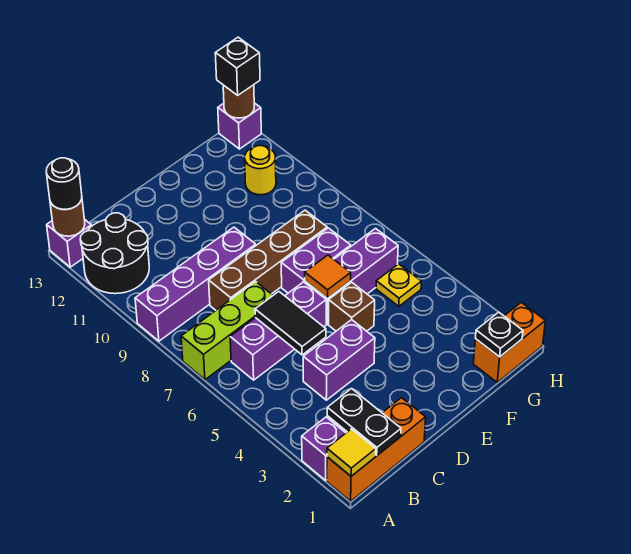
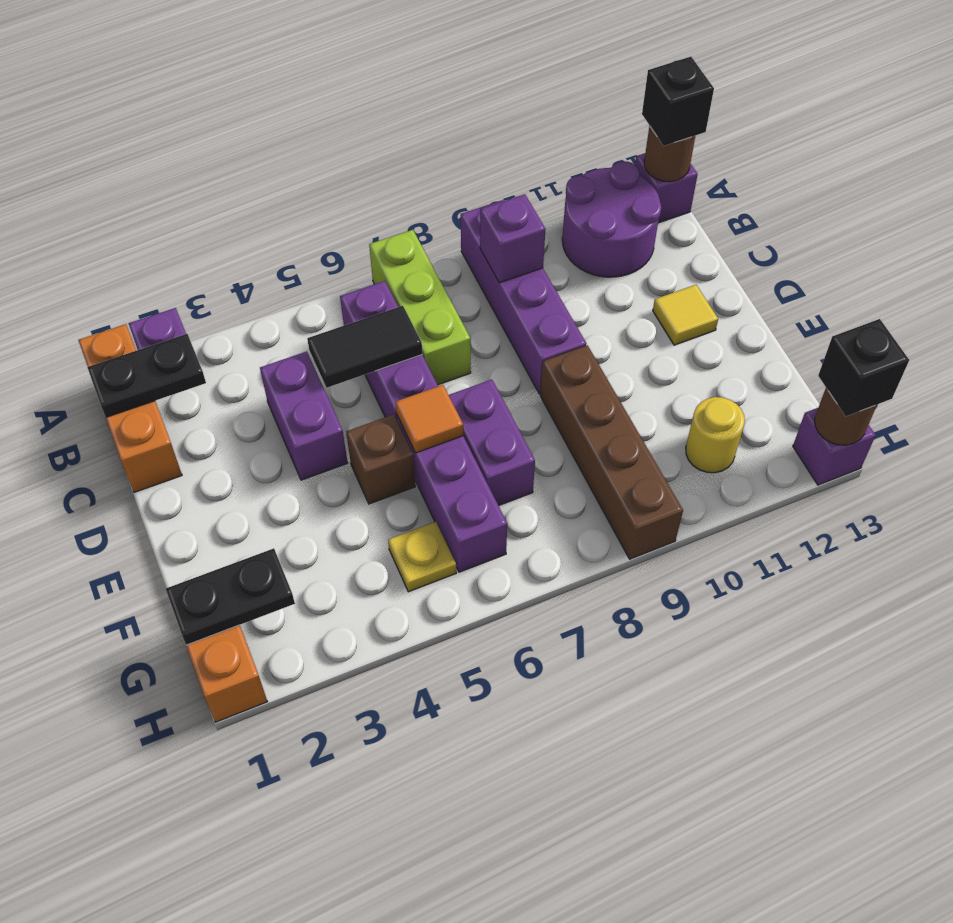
yellow tile A1 level 2 -> yellow tile D12 level 1
black round brick A11:B12 level 1 -> purple round brick A11:B12 level 1
black round brick A13 level 3 -> black brick A13 level 3
none -> purple brick B9 level 2
brown brick C8:F8 level 1 -> brown brick E9:H9 level 1
black plate G1 level 2 -> black plate G1:G2 level 2

